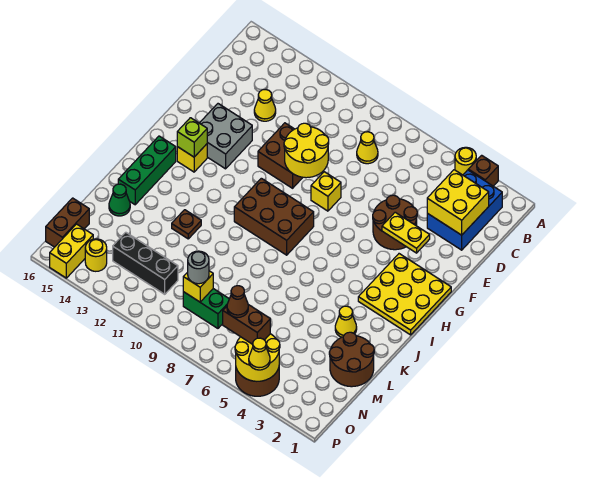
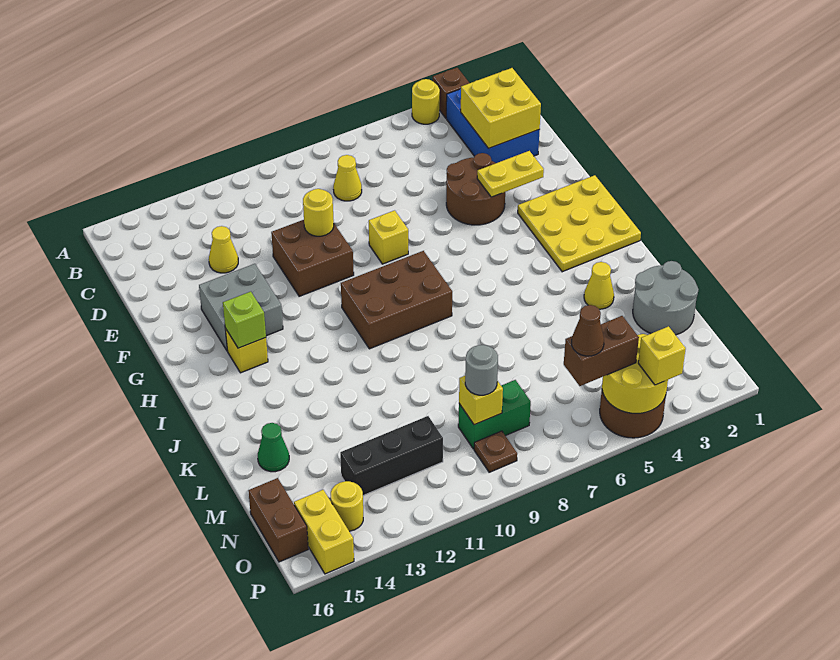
yellow round brick E9:F10 level 2 -> yellow round brick E10 level 2
green brick I15:K15 level 1 -> none
brown plate K12 level 1 -> brown plate O9 level 1
brown round brick L1:M2 level 1 -> grey round brick L1:M2 level 1
yellow cone P4 level 3 -> yellow brick P4 level 3

